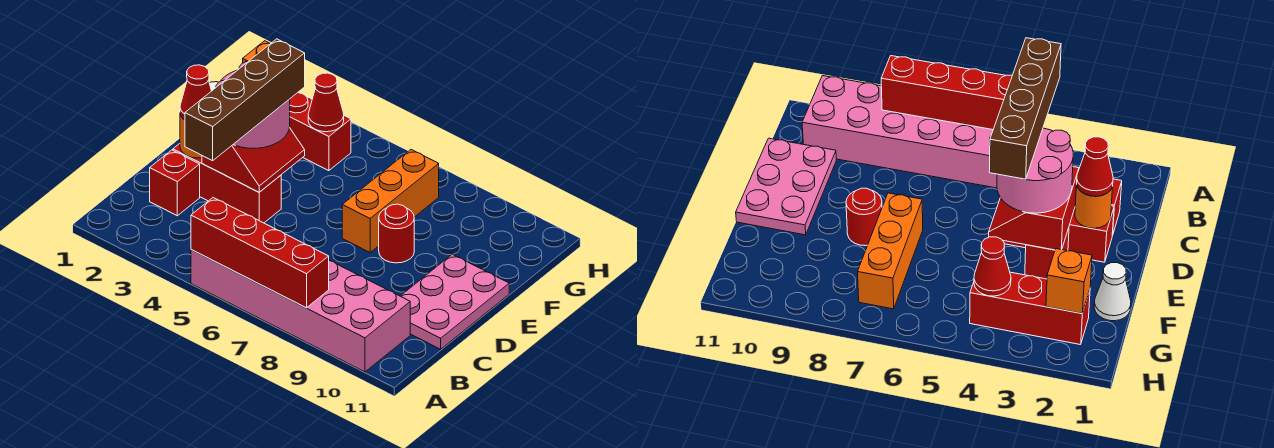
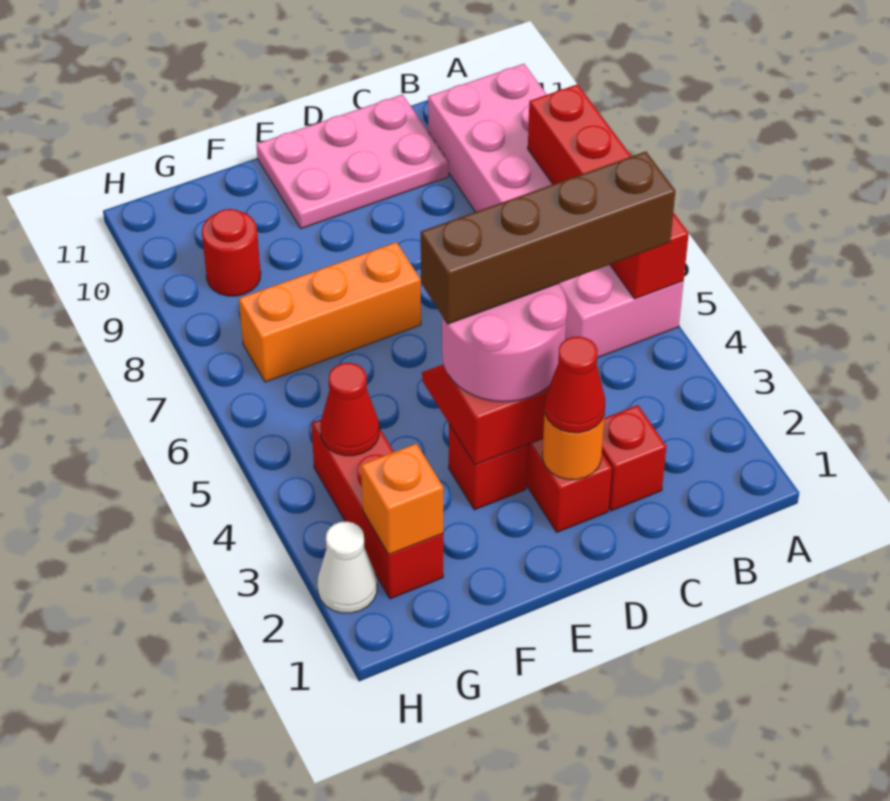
red round brick E8 level 1 -> red round brick G9 level 1
white cone F1 level 1 -> white cone H2 level 1

